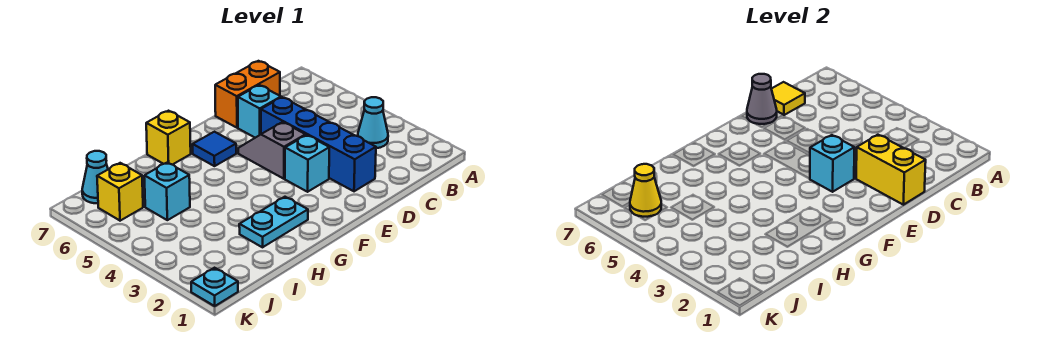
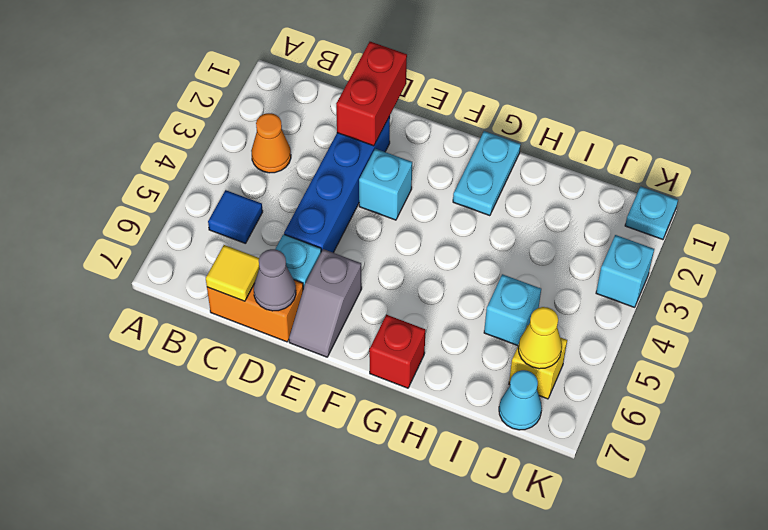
cyan cone B3 level 1 -> orange cone B3 level 1
yellow brick D1:D2 level 2 -> red brick D1:D2 level 2
cyan brick E3 level 2 -> cyan brick K3 level 1
grey slope E4:E5 level 1 top 4 -> grey slope E6:E7 level 1 top 6
blue tile F6 level 1 -> blue tile B5 level 1
cyan plate G2:H2 level 1 -> cyan plate G1:G2 level 1
yellow brick G7 level 1 -> red brick G7 level 1

